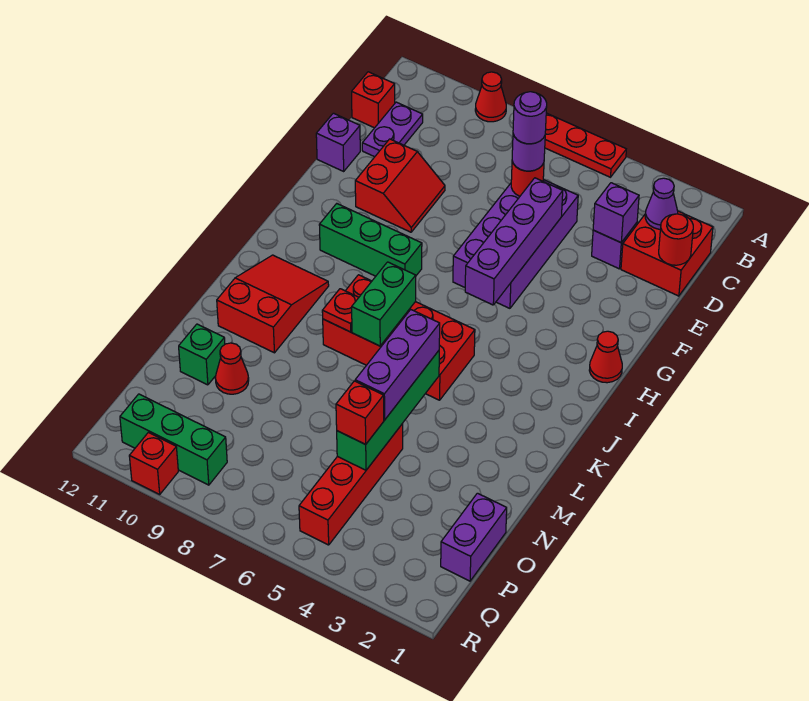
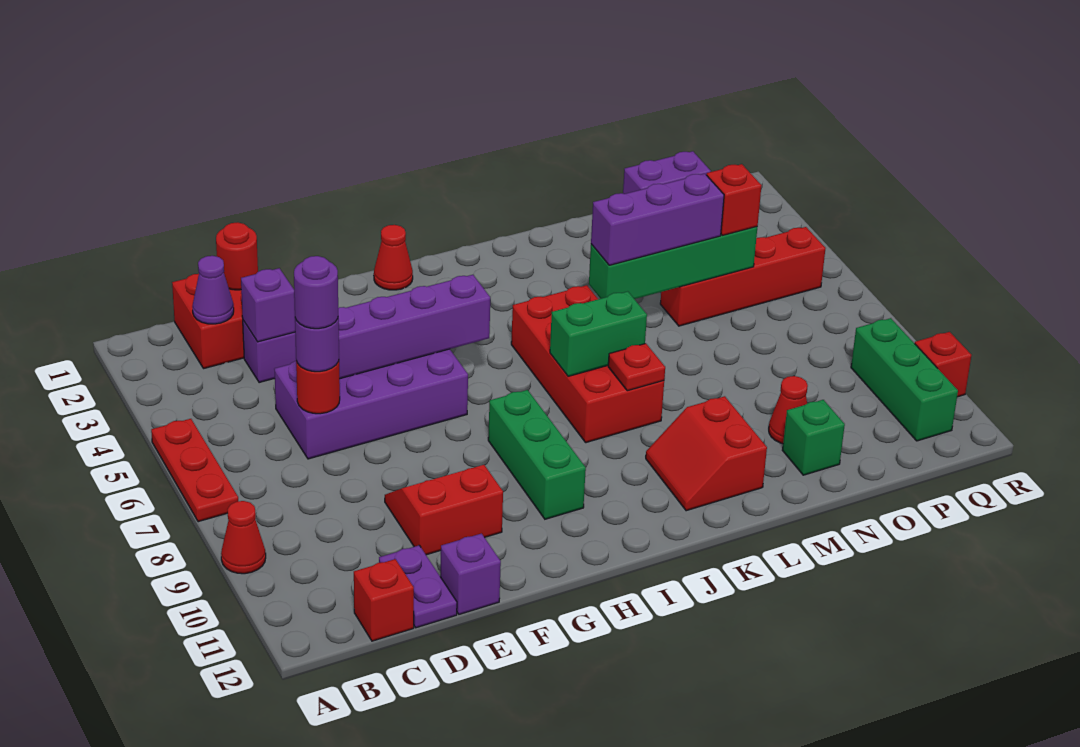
purple plate C11:D11 level 1 -> purple plate D11:D12 level 1
red slope J10:L11 level 1 top L -> red slope K10:L11 level 1 top L

